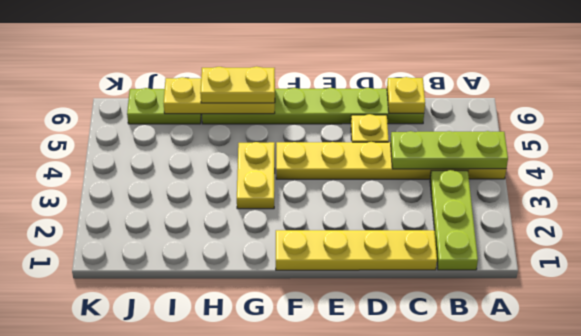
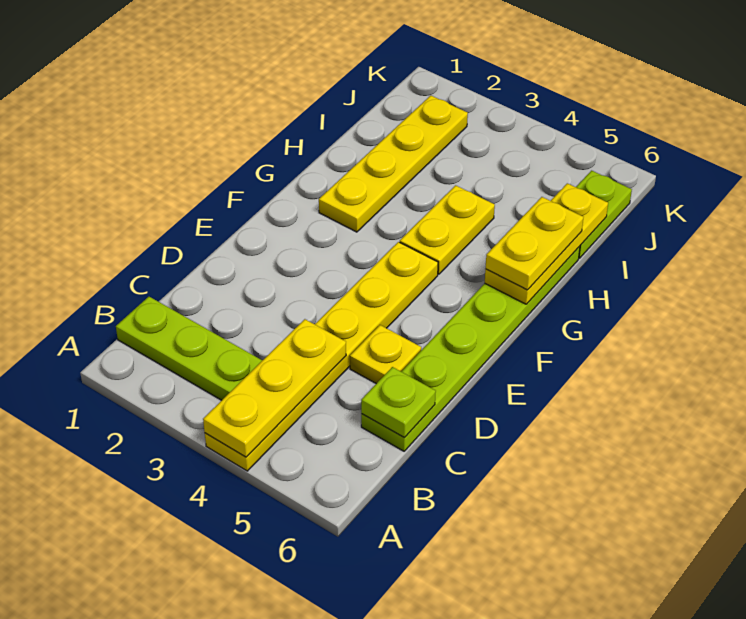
lime plate A4:C4 level 2 -> yellow plate A4:C4 level 2
yellow plate C1:F1 level 1 -> yellow plate G2:J2 level 1
yellow plate C6 level 2 -> lime plate C6 level 2
yellow plate G3:G4 level 1 -> yellow plate G4:H4 level 1

